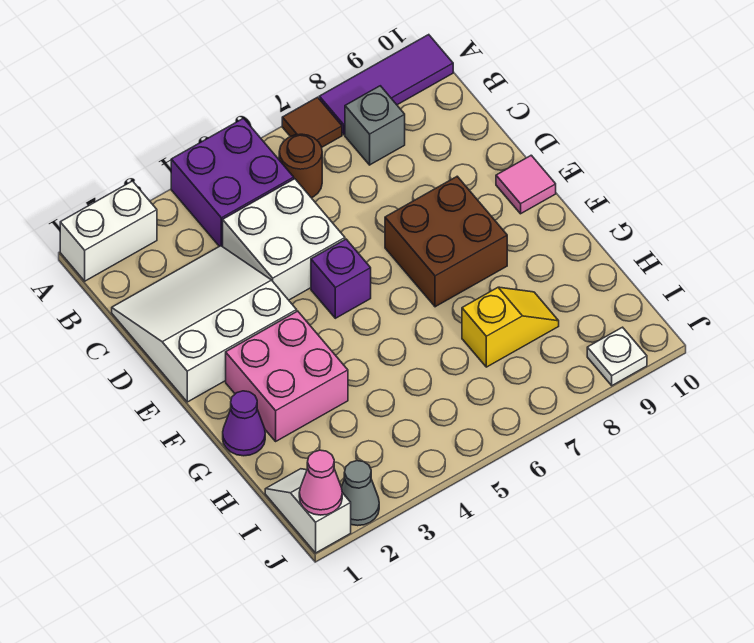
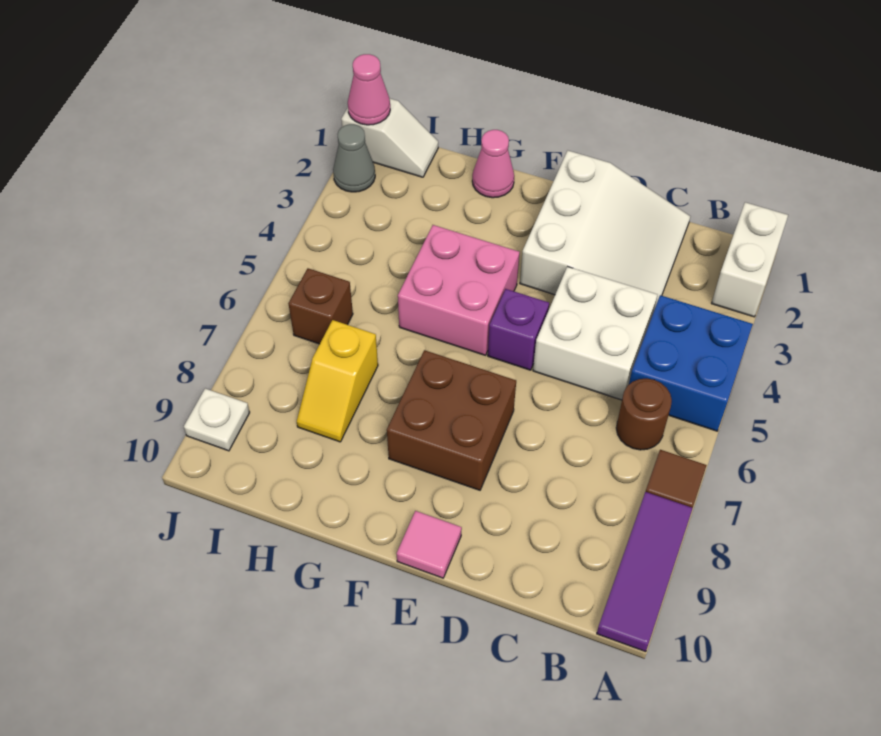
purple brick A4:B5 level 1 -> blue brick A4:B5 level 1
grey brick B8 level 1 -> none
pink brick F2:G3 level 1 -> pink brick F4:G5 level 1
purple cone G1 level 1 -> pink cone G1 level 1
none -> brown brick I6 level 1

